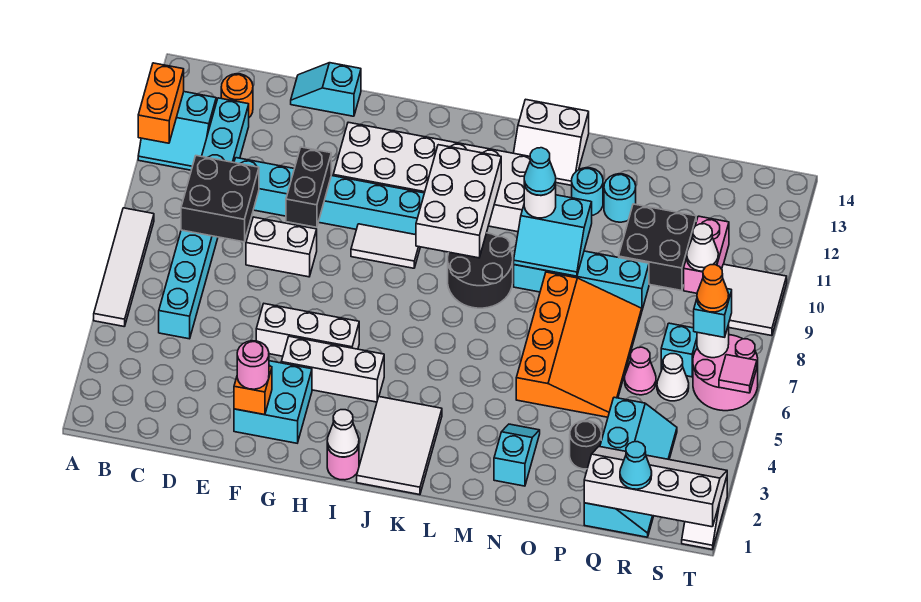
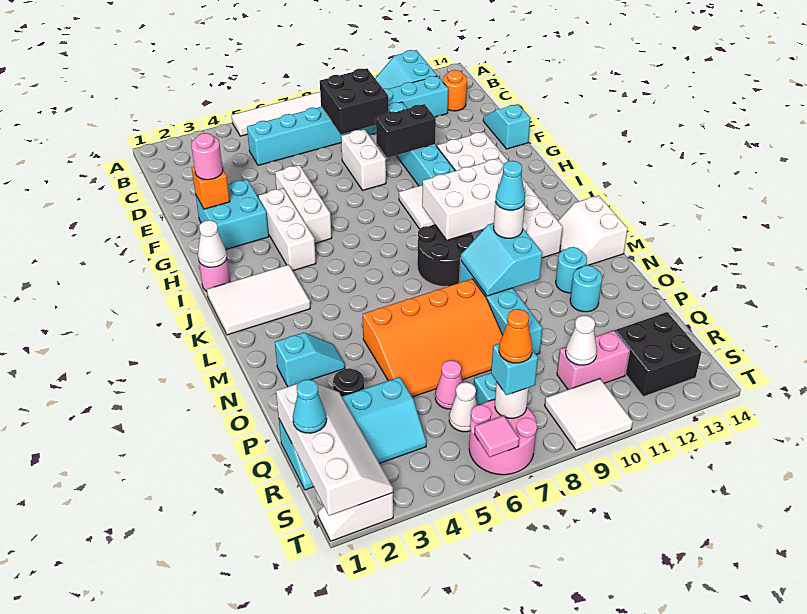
orange brick A11:A12 level 2 -> none
black brick P10:Q11 level 1 -> black brick R12:S13 level 1

